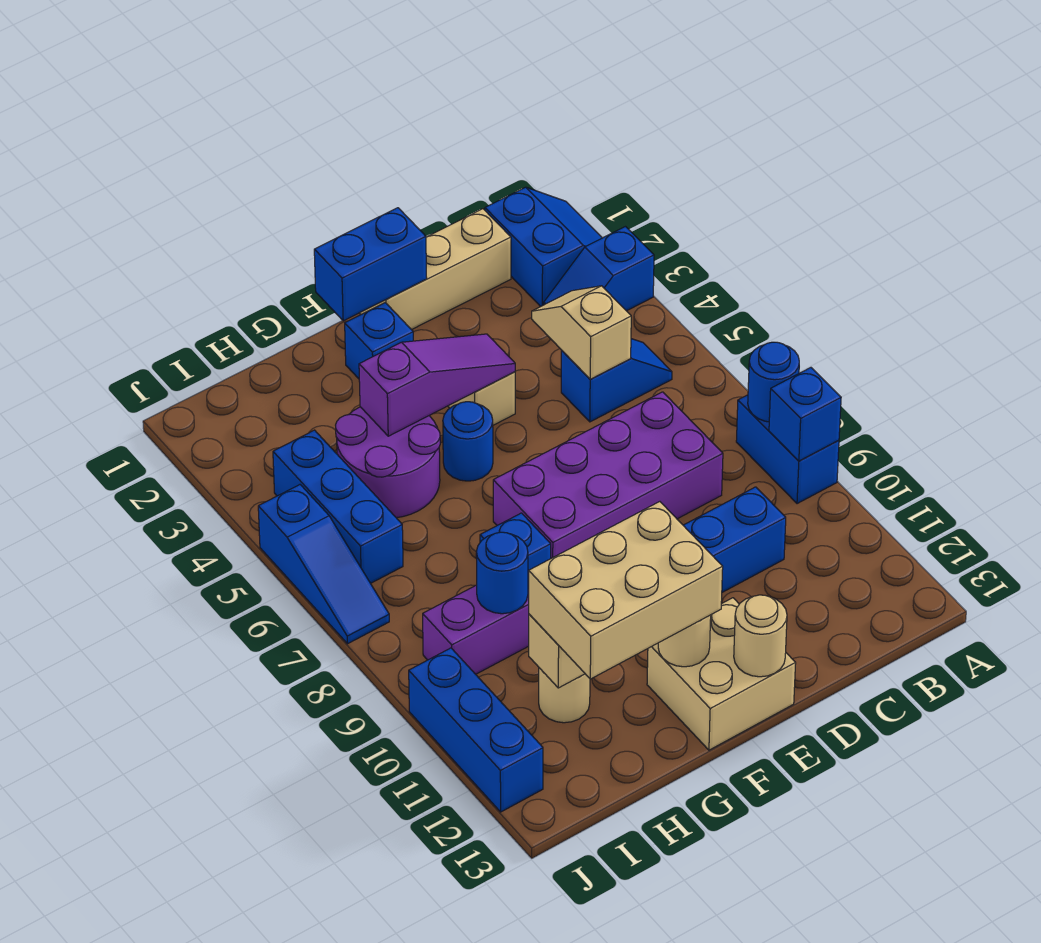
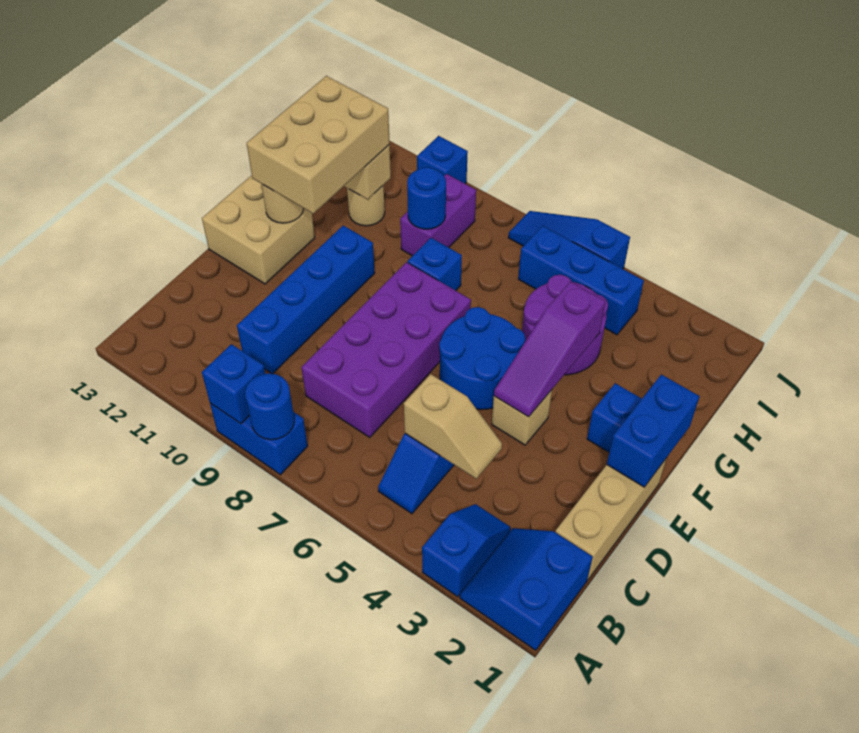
blue slope A1:B2 level 1 top B -> blue slope A1:B2 level 1 top 1
tan round brick E13 level 2 -> none
blue round brick F5 level 1 -> blue round brick E5:F6 level 1
blue brick J10:J12 level 1 -> blue brick J10 level 1

